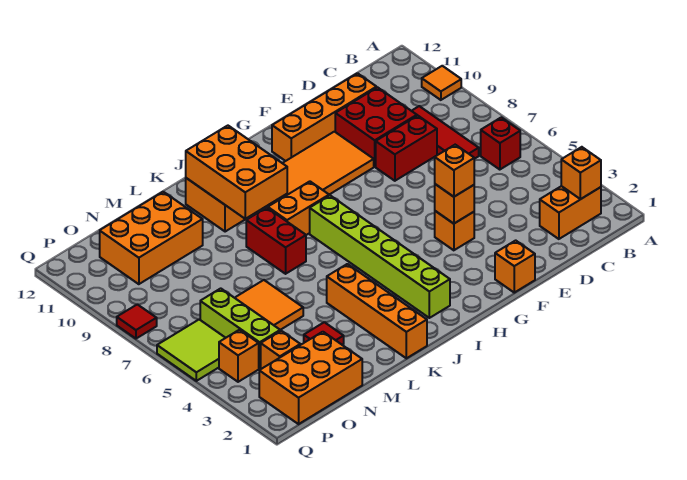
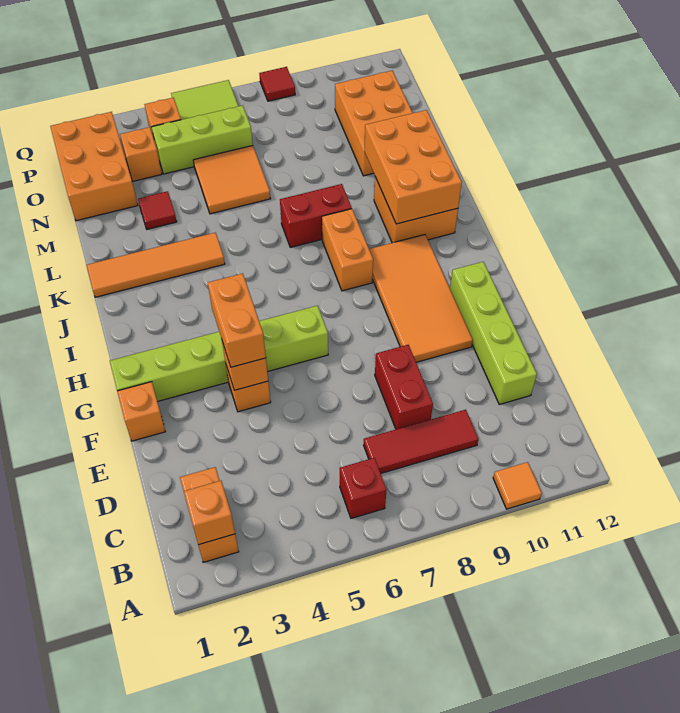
red brick D9:E10 level 1 -> none
orange brick D11:G11 level 1 -> lime brick D11:G11 level 1
orange brick F4 level 3 -> orange brick F4:G4 level 3
lime brick I2:I7 level 1 -> lime brick G1:G6 level 1
orange brick J9:K11 level 2 -> orange brick J10:L11 level 2
orange brick K1:K4 level 1 -> orange tile K1:K4 level 1

